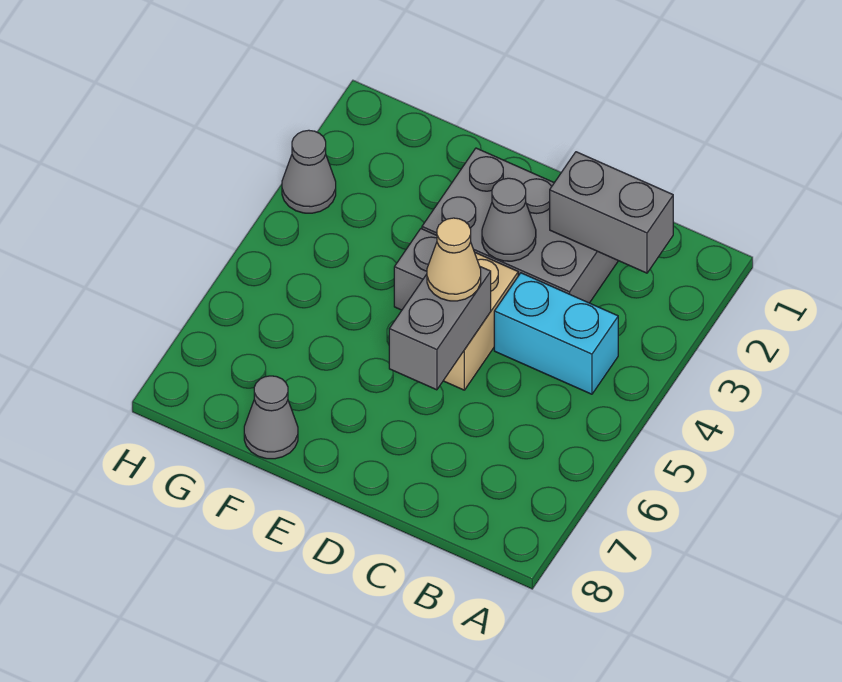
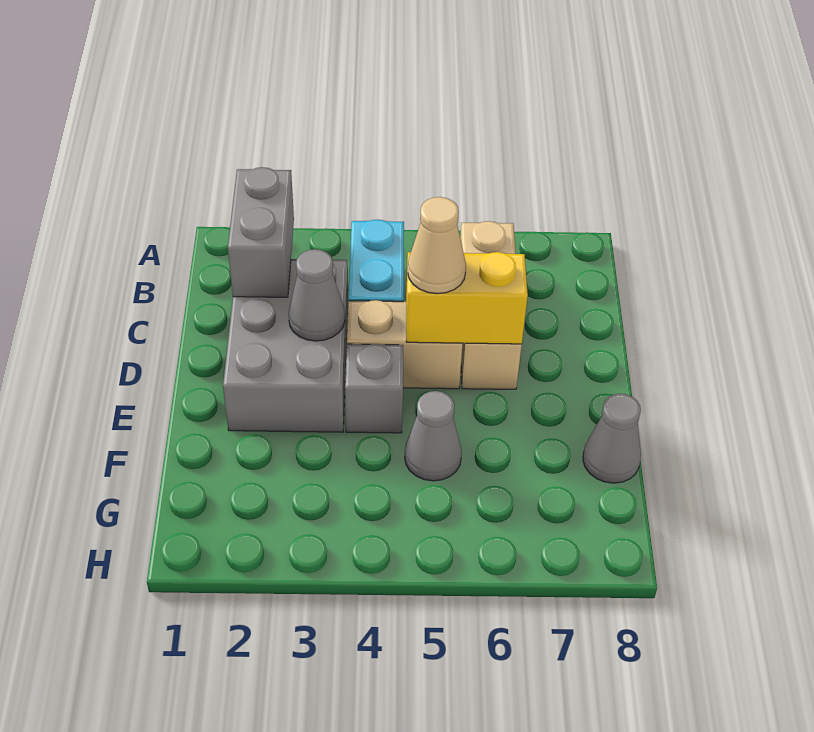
none -> tan brick B6:D6 level 1
grey brick D5:D6 level 2 -> yellow brick D5:D6 level 2
grey cone H3 level 1 -> grey cone F5 level 1

